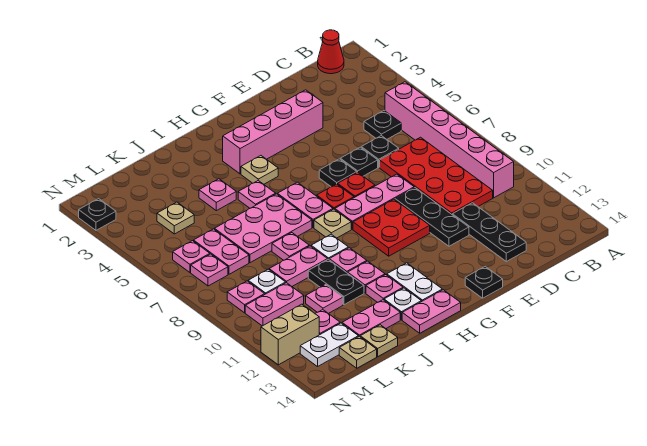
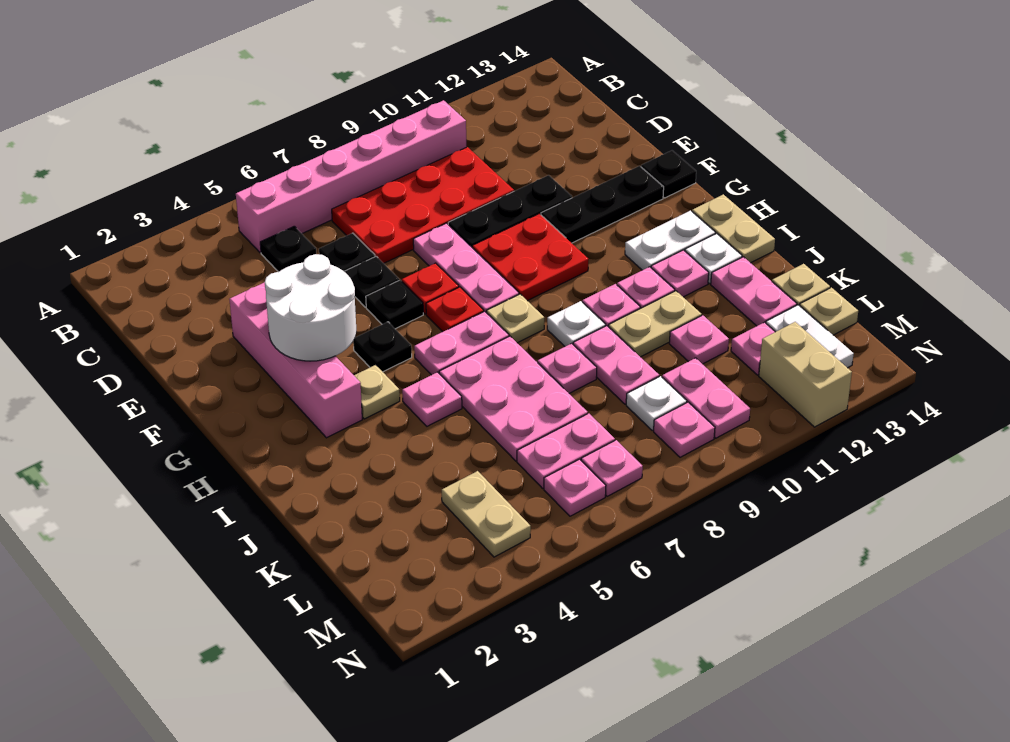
red cone B1 level 1 -> none
black plate D11:D13 level 1 -> black plate F11:F13 level 1
none -> white round brick F3:G4 level 2
pink plate H14:I14 level 1 -> tan plate H14:I14 level 1
pink plate J4 level 1 -> none
black plate J10:J11 level 1 -> tan plate J10:J11 level 1
tan plate L4 level 1 -> tan plate L4:M4 level 1
black plate N2 level 1 -> black plate G5 level 1

